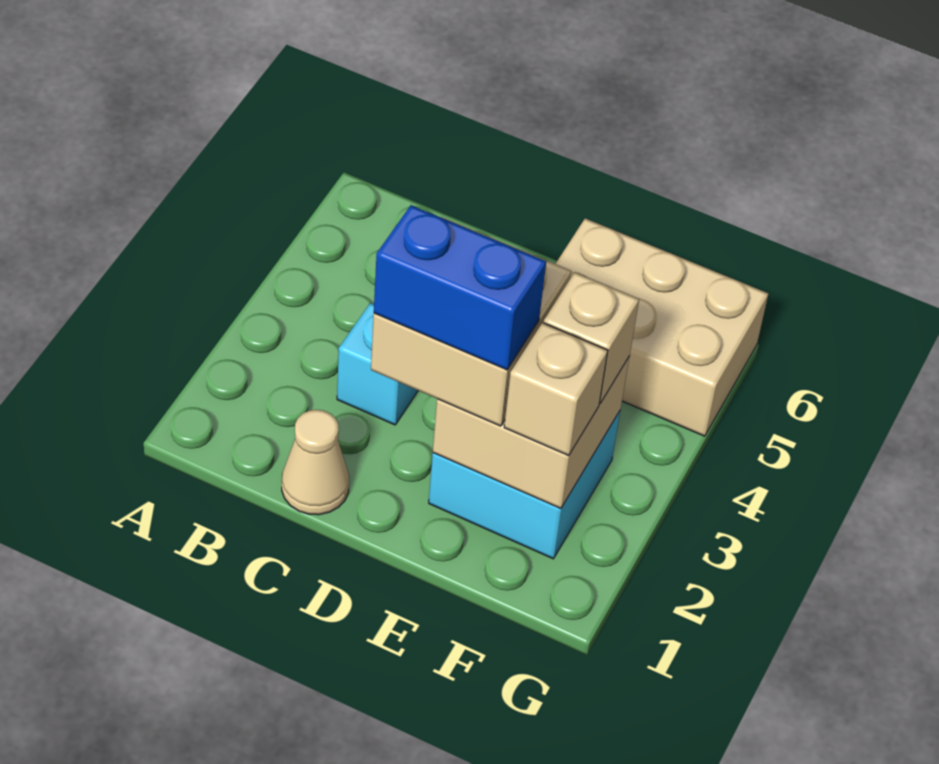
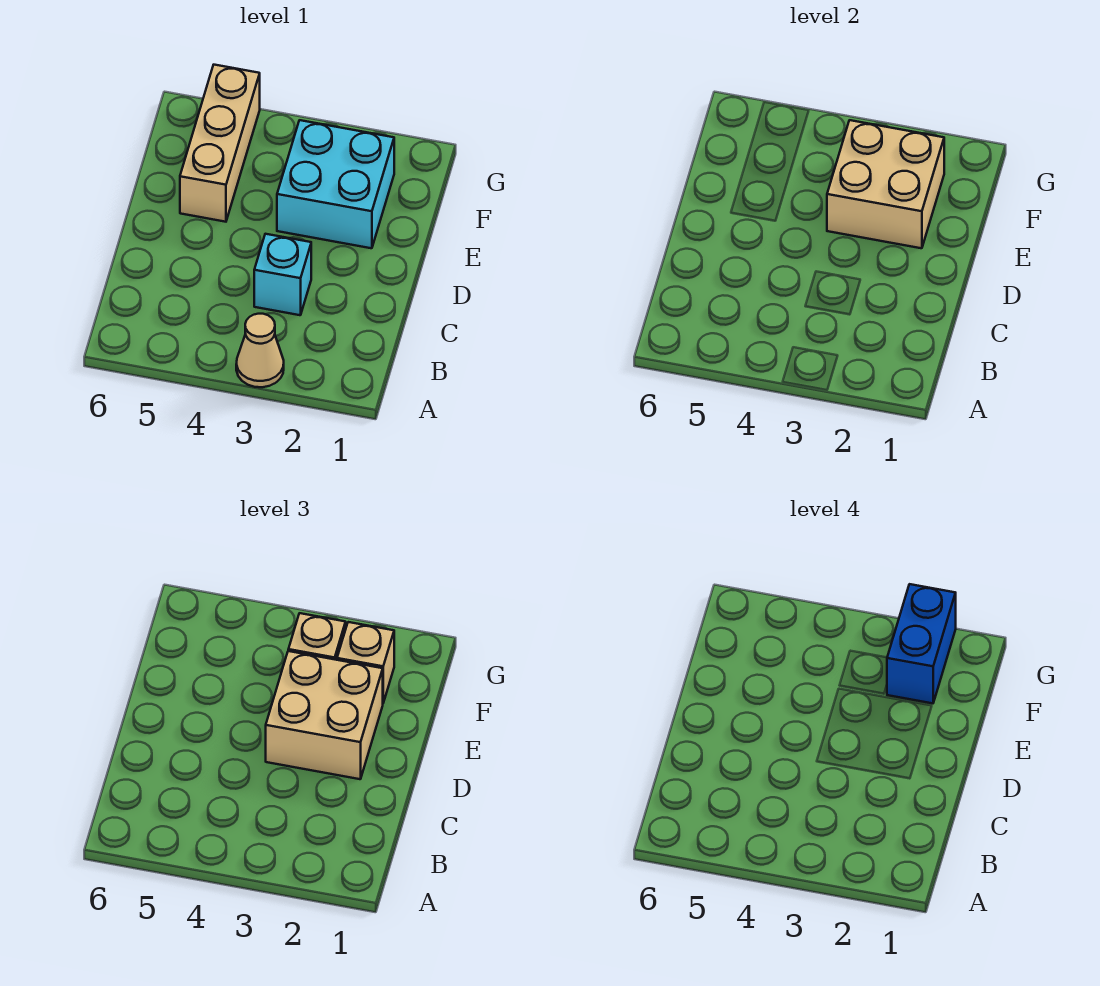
tan cone C1 level 1 -> tan cone A3 level 1
blue brick D2:E2 level 4 -> blue brick F2:G2 level 4
tan brick E5:G6 level 1 -> tan brick E5:G5 level 1

